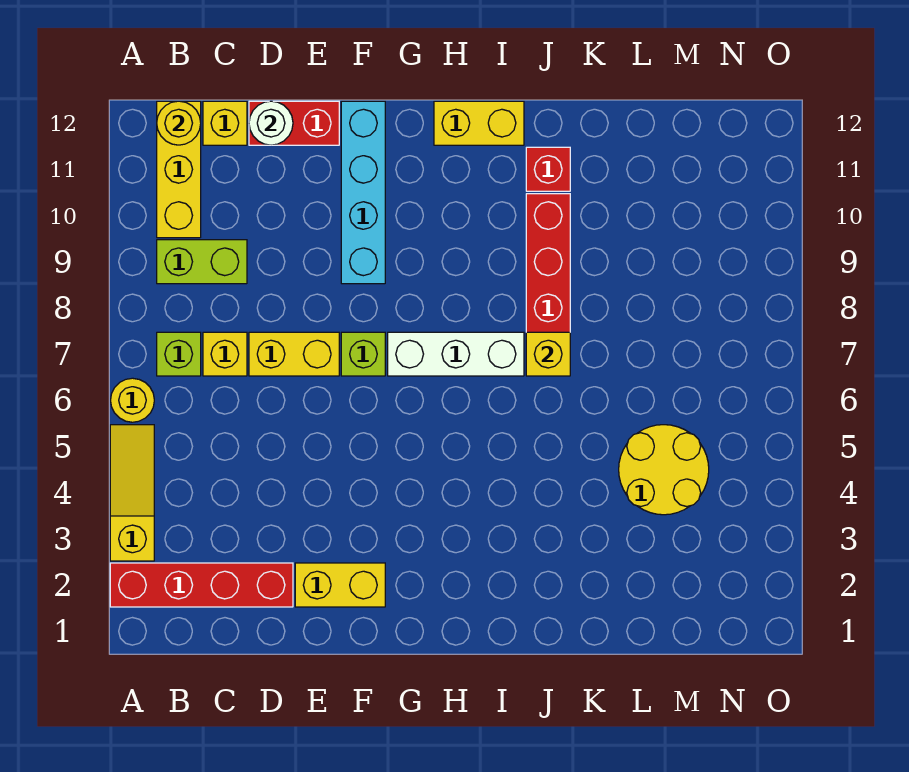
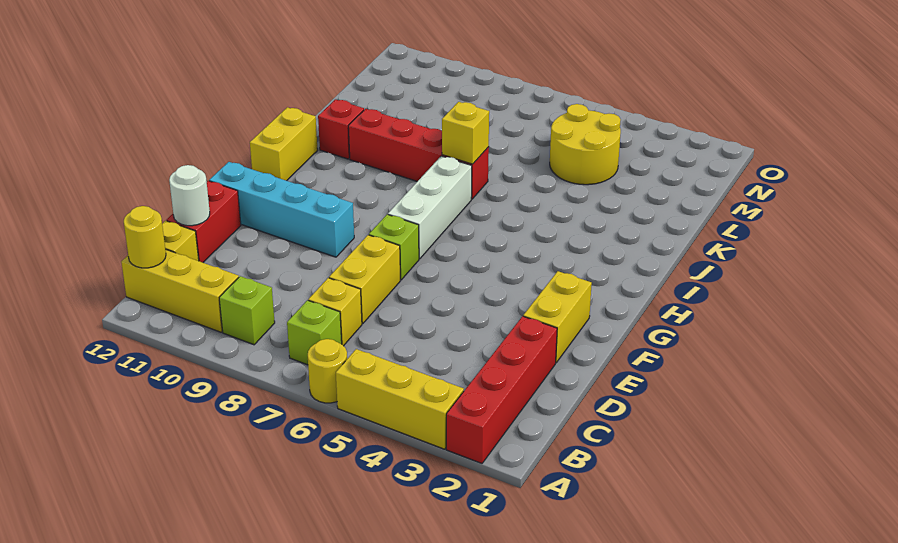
yellow slope A3:A5 level 1 top 3 -> yellow brick A3:A5 level 1
lime brick B9:C9 level 1 -> lime brick B9 level 1

